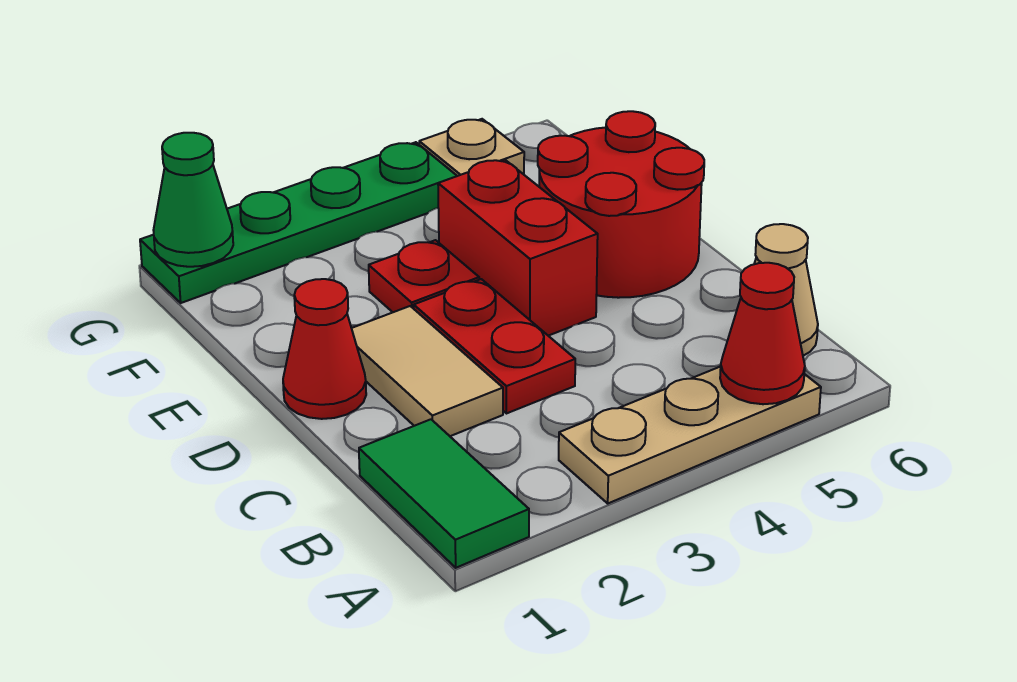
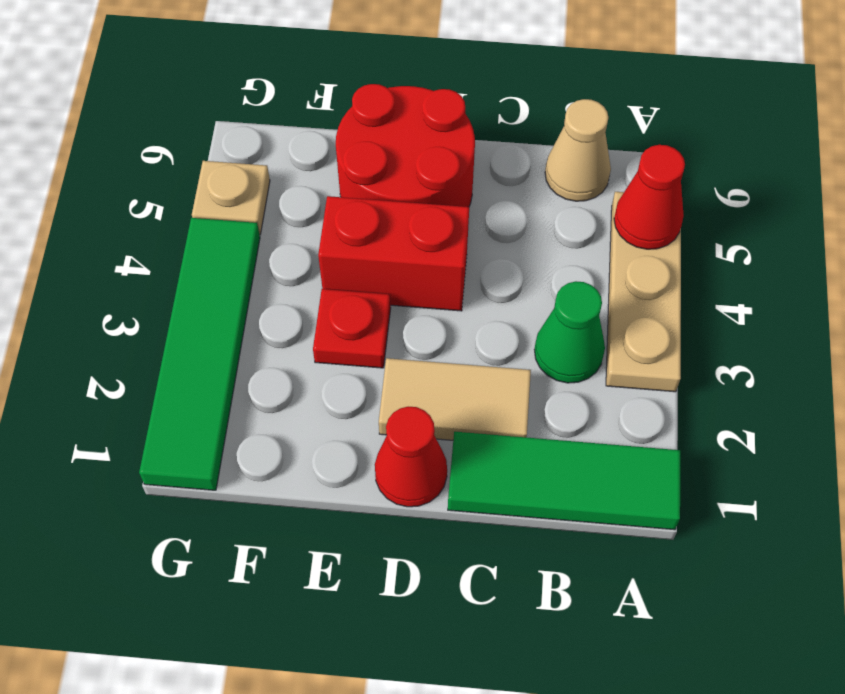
green tile A1:B1 level 1 -> green tile A1:C1 level 1
red plate C3:D3 level 1 -> none
green plate G1:G4 level 1 -> green tile G1:G4 level 1
green cone G1 level 2 -> green cone B3 level 1

